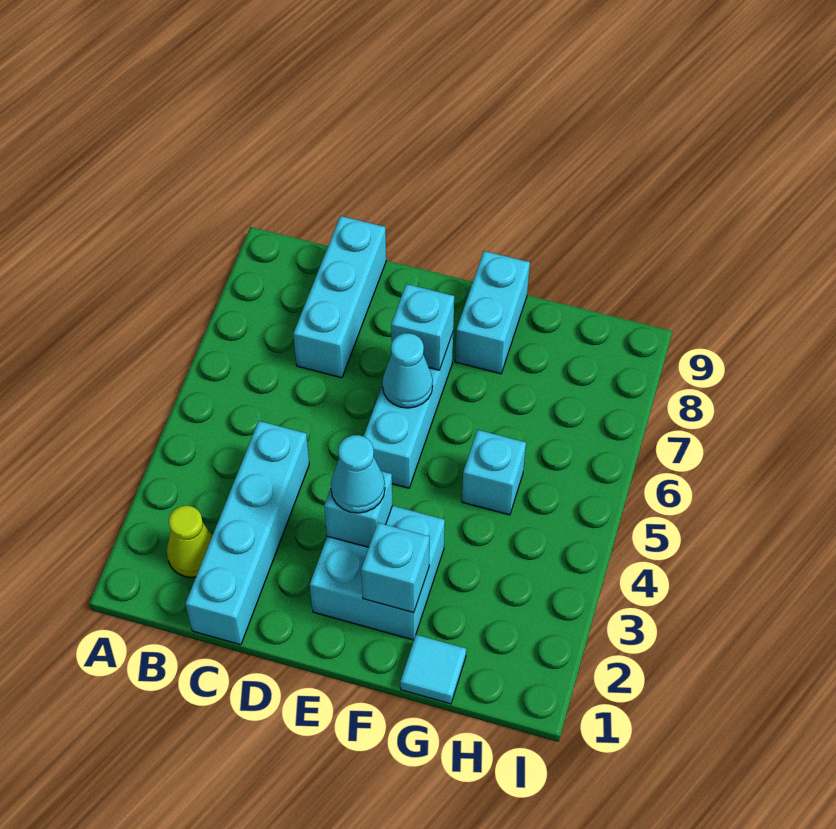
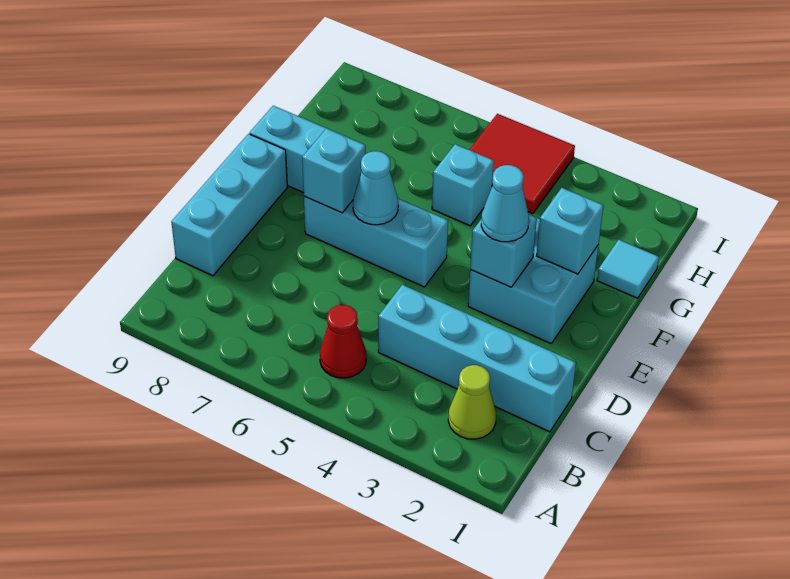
none -> red cone B5 level 1
cyan brick C7:C9 level 1 -> cyan brick C9:E9 level 1
none -> red tile H4:I5 level 1

